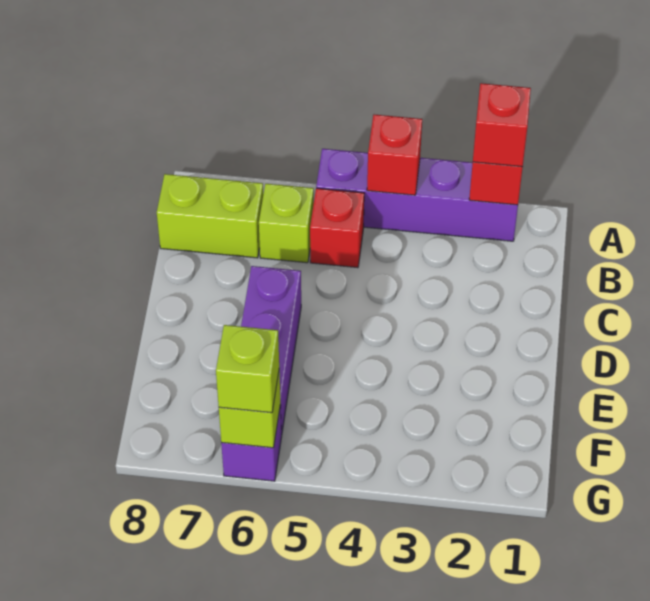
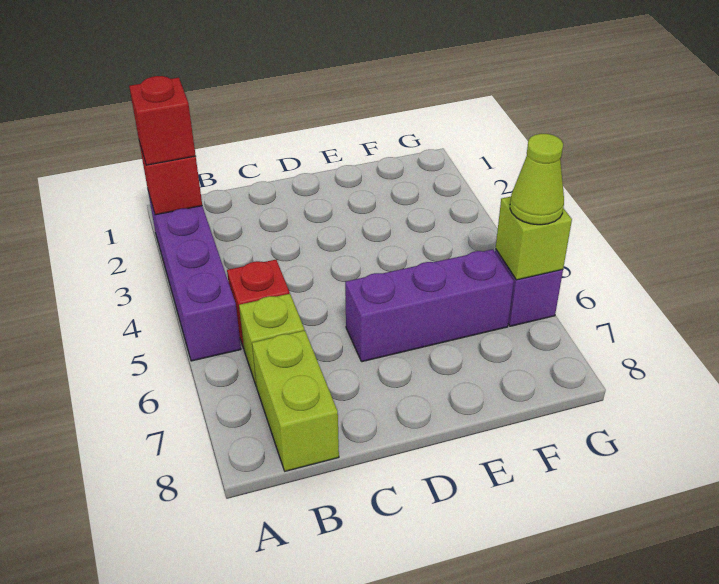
red brick A4 level 2 -> none
lime brick G6 level 3 -> lime cone G6 level 3

